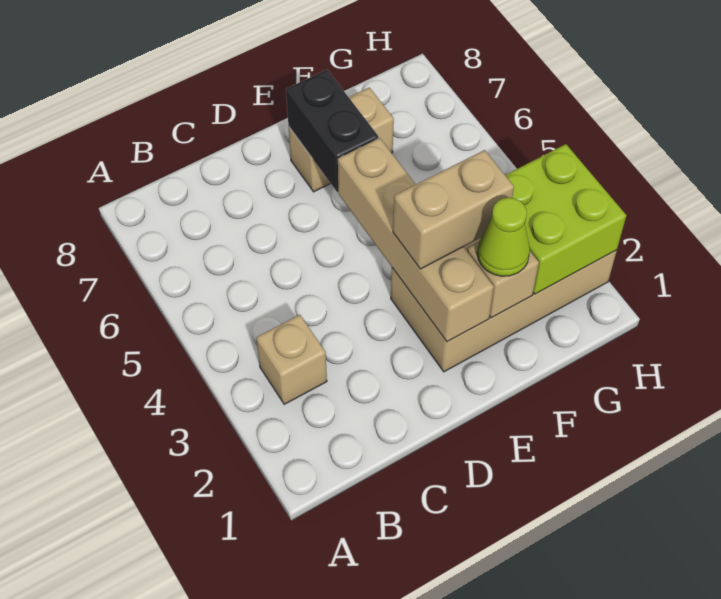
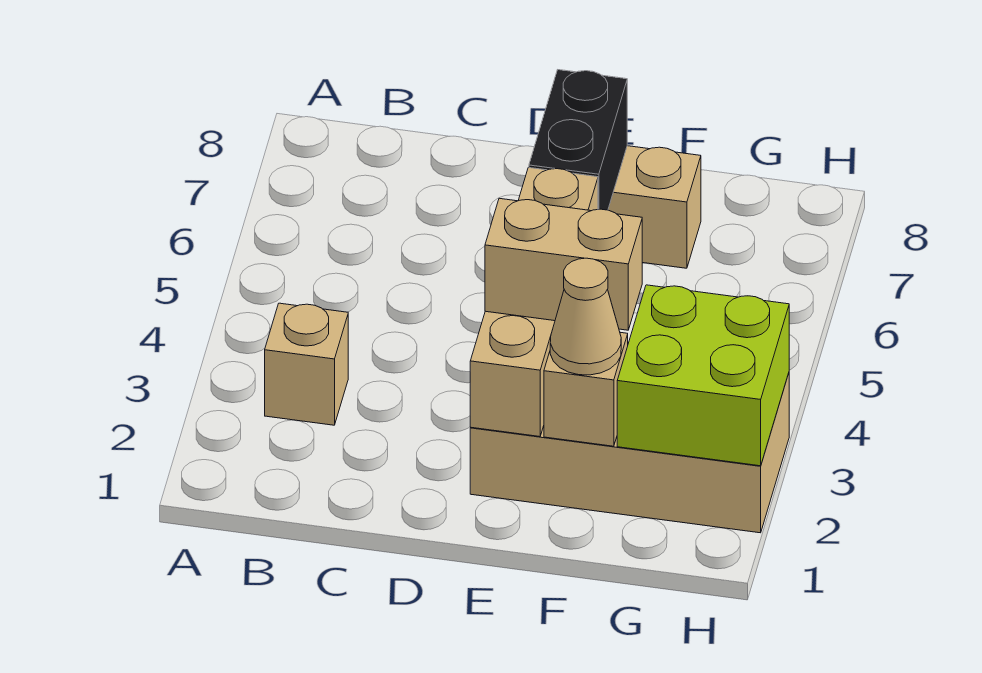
lime cone F2 level 3 -> tan cone F2 level 3

